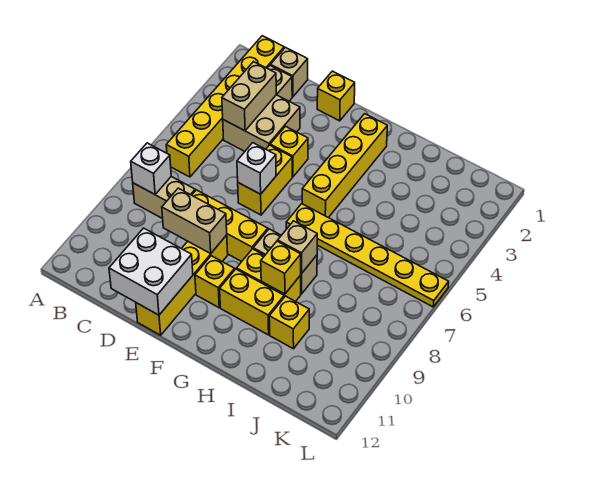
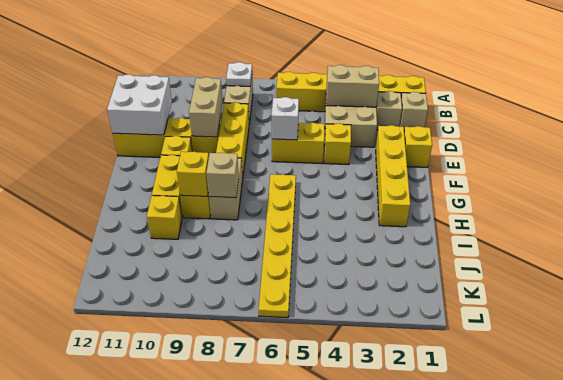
white brick B8 level 2 -> white plate B8 level 2
yellow brick G2:G5 level 1 -> yellow brick E2:H2 level 1

